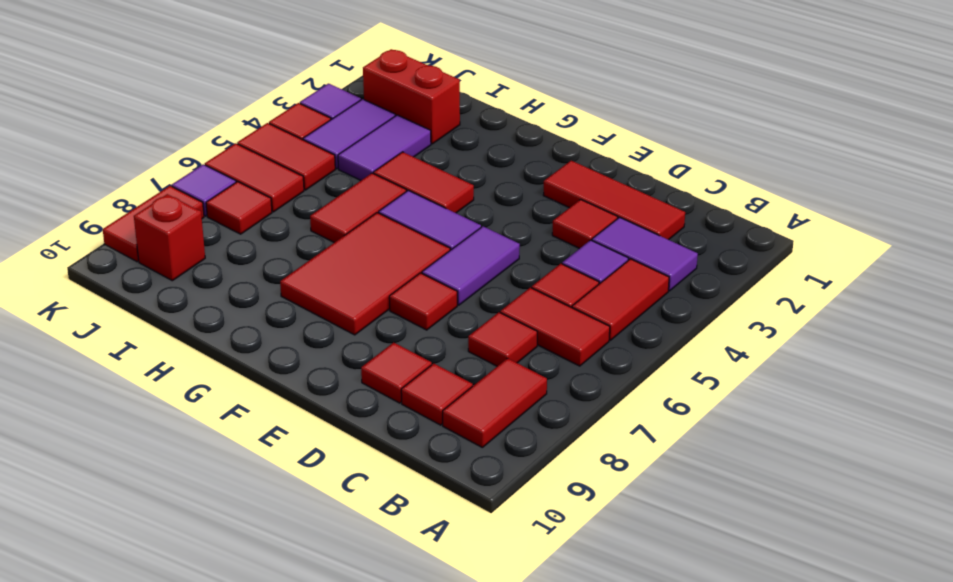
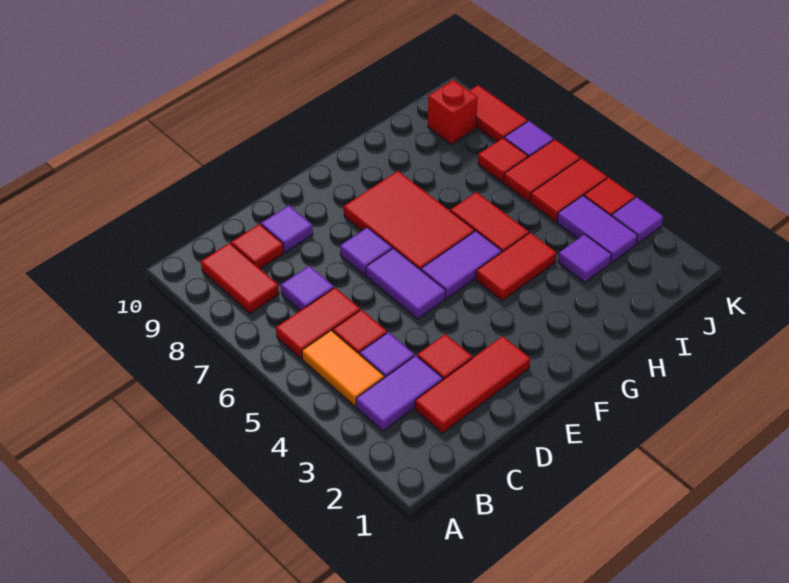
red tile B4:B5 level 1 -> orange tile B4:B5 level 1
red tile C7 level 1 -> purple tile C7 level 1
red tile D9 level 1 -> purple tile D9 level 1
red tile E7 level 1 -> purple tile E7 level 1
red brick I2:J2 level 1 -> none
purple tile I3:I4 level 1 -> purple tile I3 level 1

